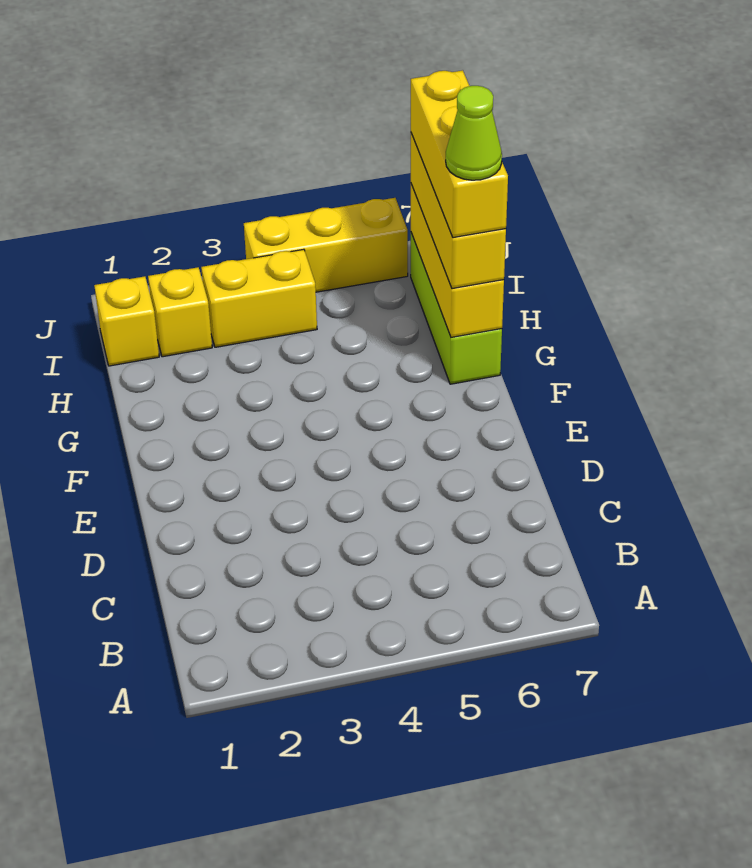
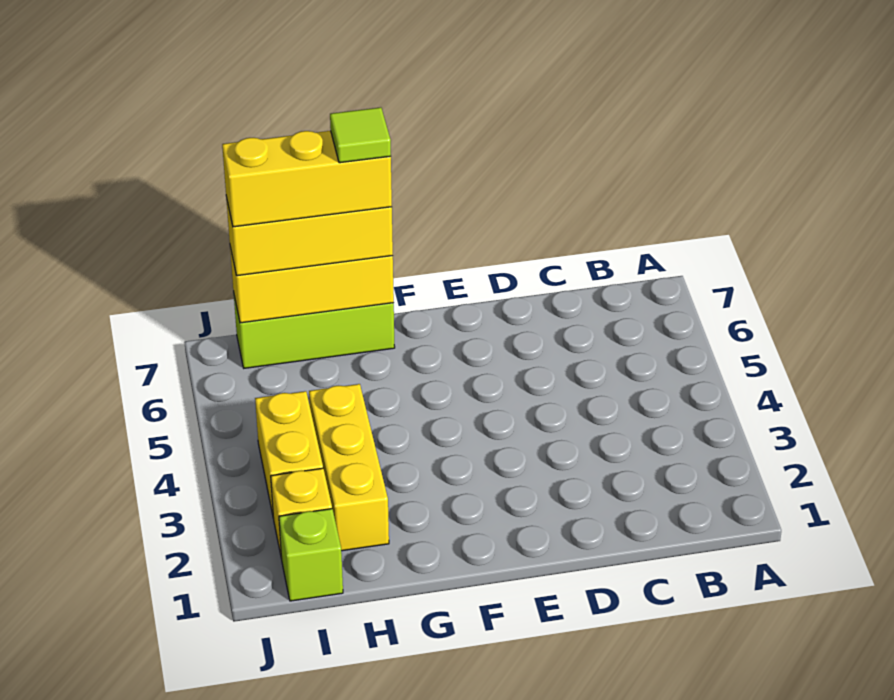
lime cone G7 level 5 -> lime tile G7 level 5
yellow brick I1 level 1 -> lime brick I1 level 1
yellow brick J4:J6 level 1 -> yellow brick H2:H4 level 1

